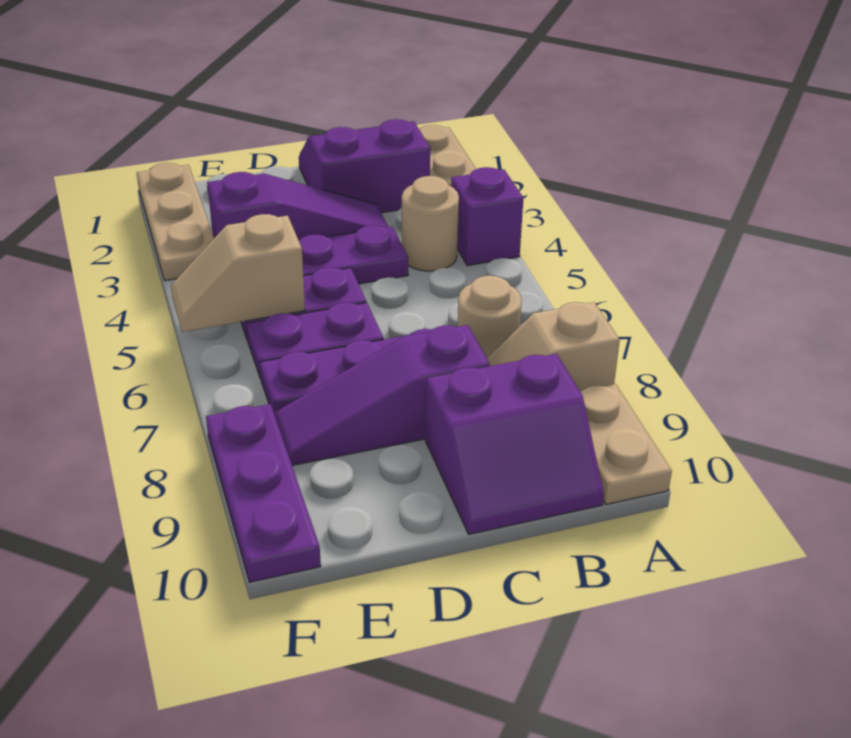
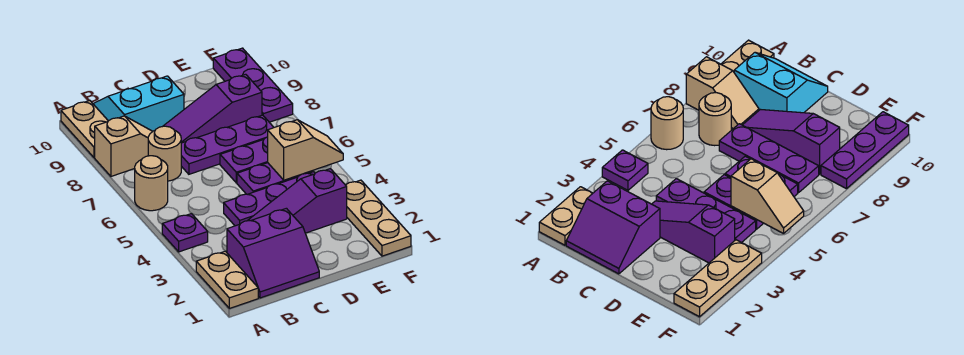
purple brick A4 level 1 -> purple plate A4 level 1
tan round brick B4 level 1 -> tan round brick A6 level 1
purple slope B9:C10 level 1 top 9 -> cyan slope B9:C10 level 1 top 9
purple slope C8:E8 level 1 top C -> purple slope C8:E8 level 1 top E

